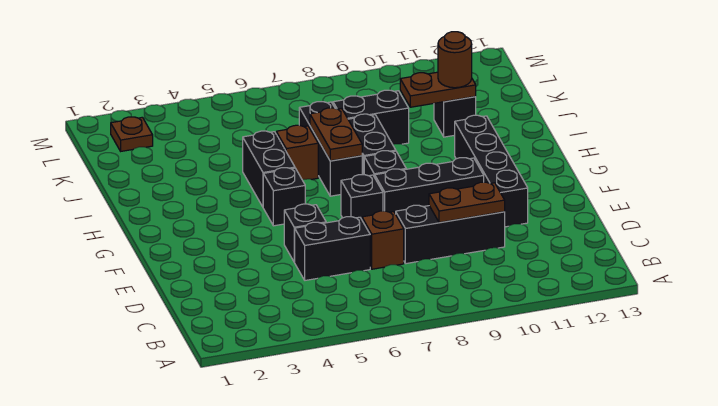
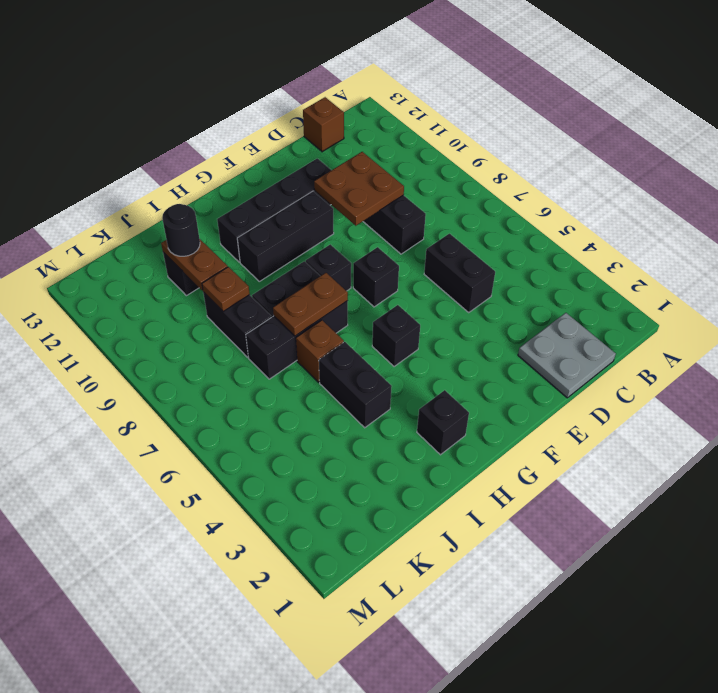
none -> grey plate C1:D2 level 1
brown brick D7 level 1 -> brown brick C13 level 1
brown plate D9:D10 level 2 -> brown plate D9:E10 level 2
black brick E5 level 1 -> black brick H2 level 1
black brick F8:F10 level 1 -> black brick F10:H10 level 1
black brick H5:I5 level 1 -> black brick I4:I5 level 1
brown round brick J11 level 3 -> black round brick J11 level 3
brown plate L2 level 1 -> brown plate J9 level 2

